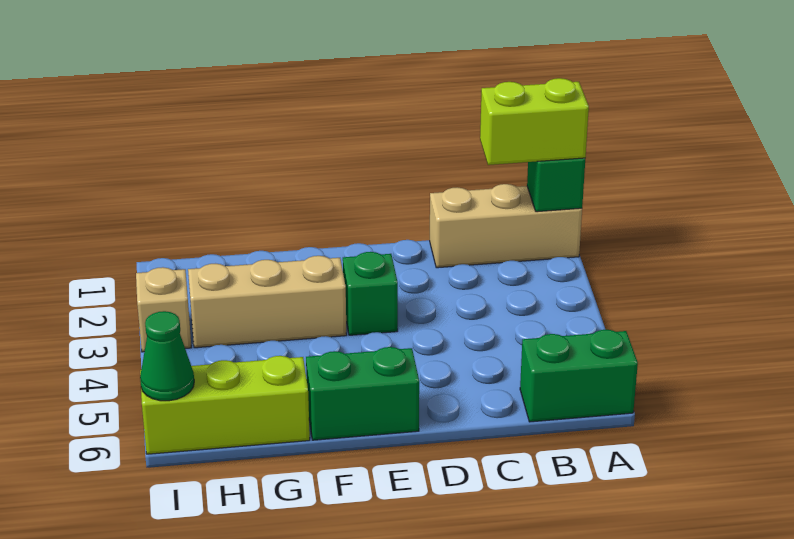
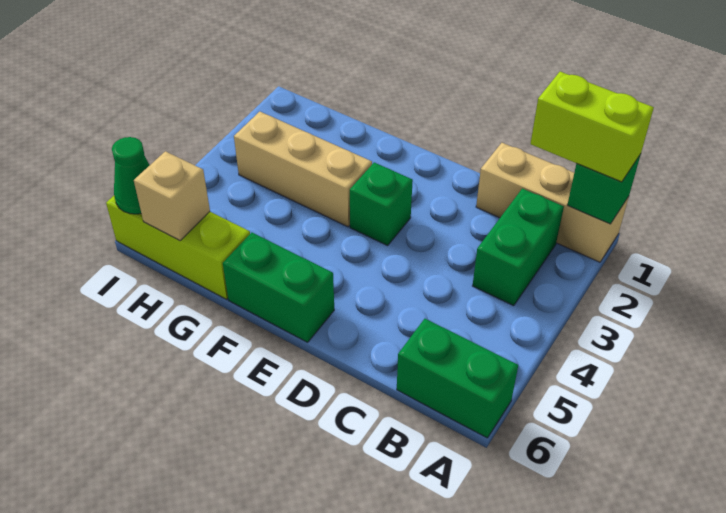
none -> green brick B2:B3 level 1
tan brick I3 level 1 -> tan brick H6 level 2

